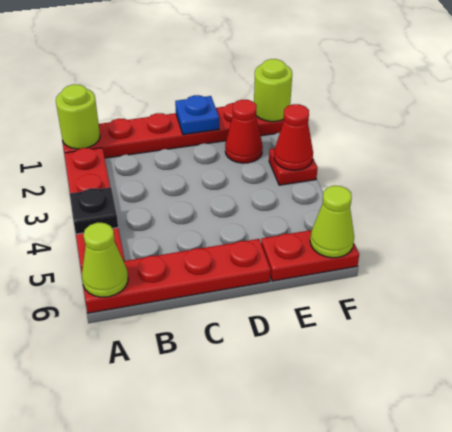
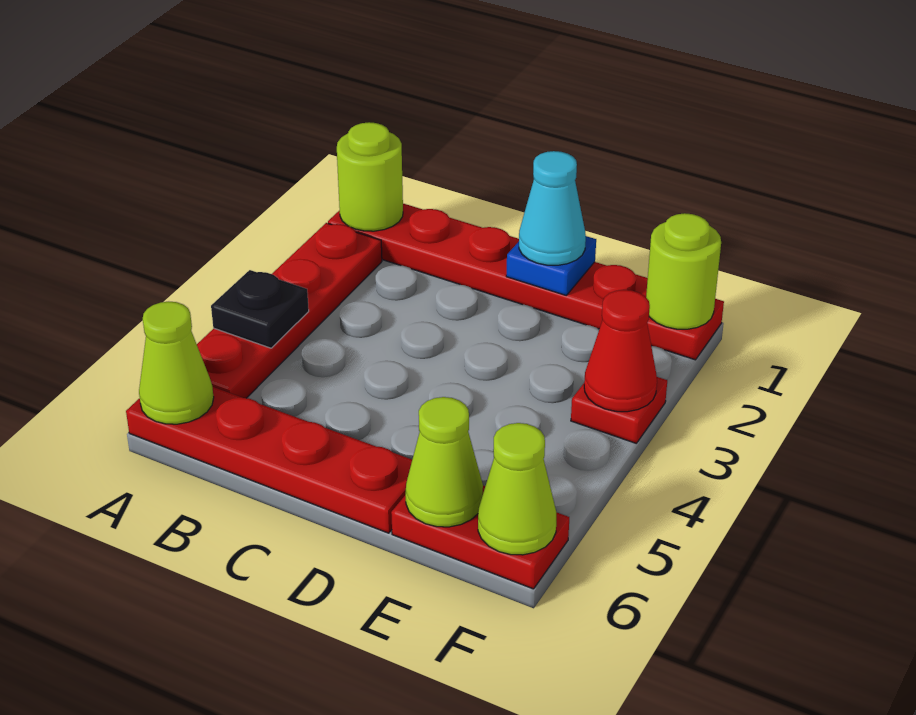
none -> cyan cone D1 level 3
red cone E2 level 1 -> none
none -> lime cone E6 level 2

